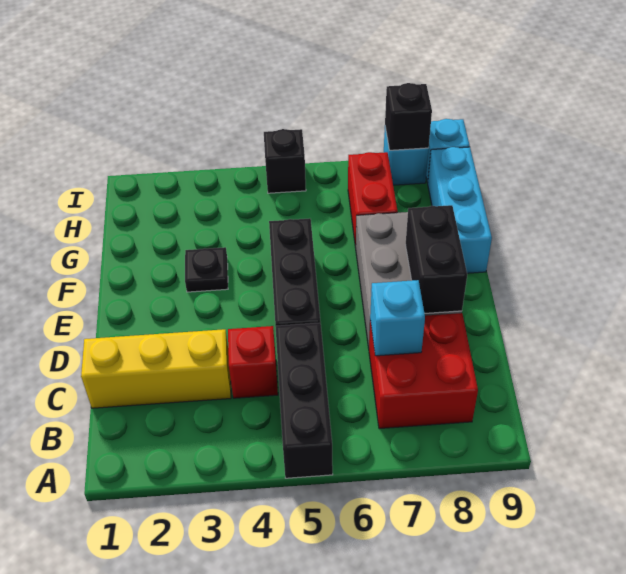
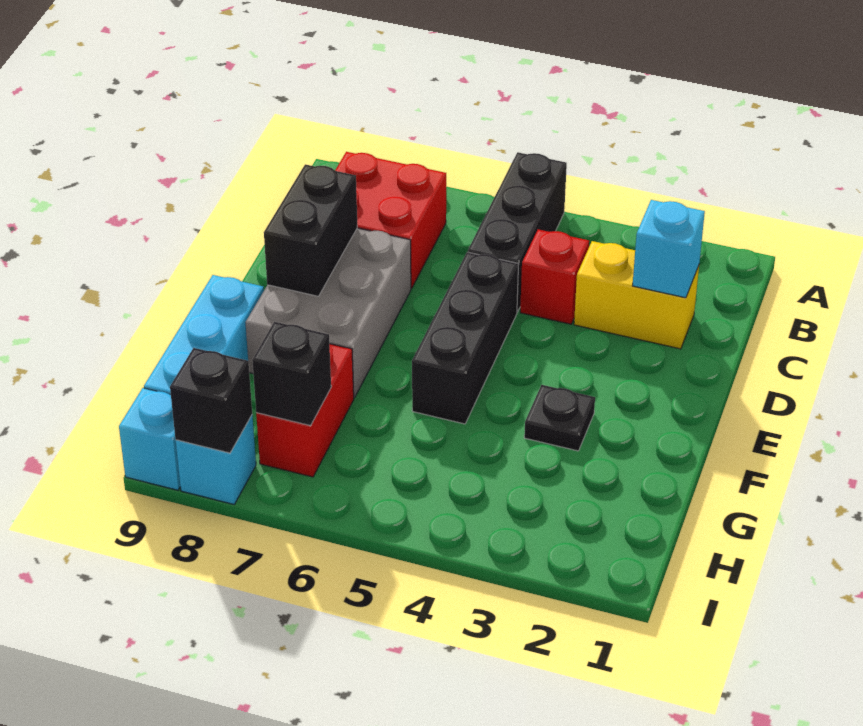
yellow brick C1:C3 level 1 -> yellow brick C2:C3 level 1
cyan brick C7 level 2 -> cyan brick C2 level 2
black brick I5 level 1 -> black brick H7 level 2

